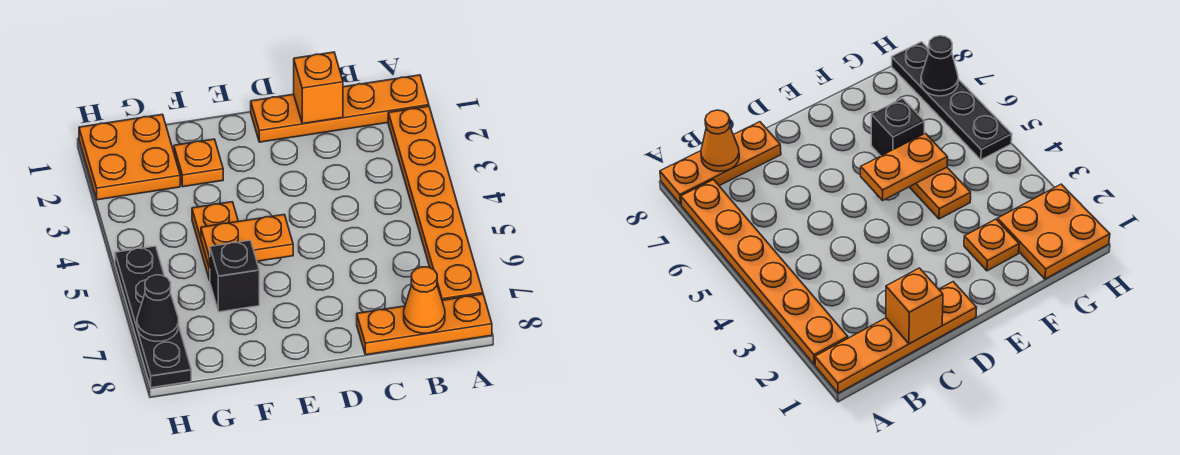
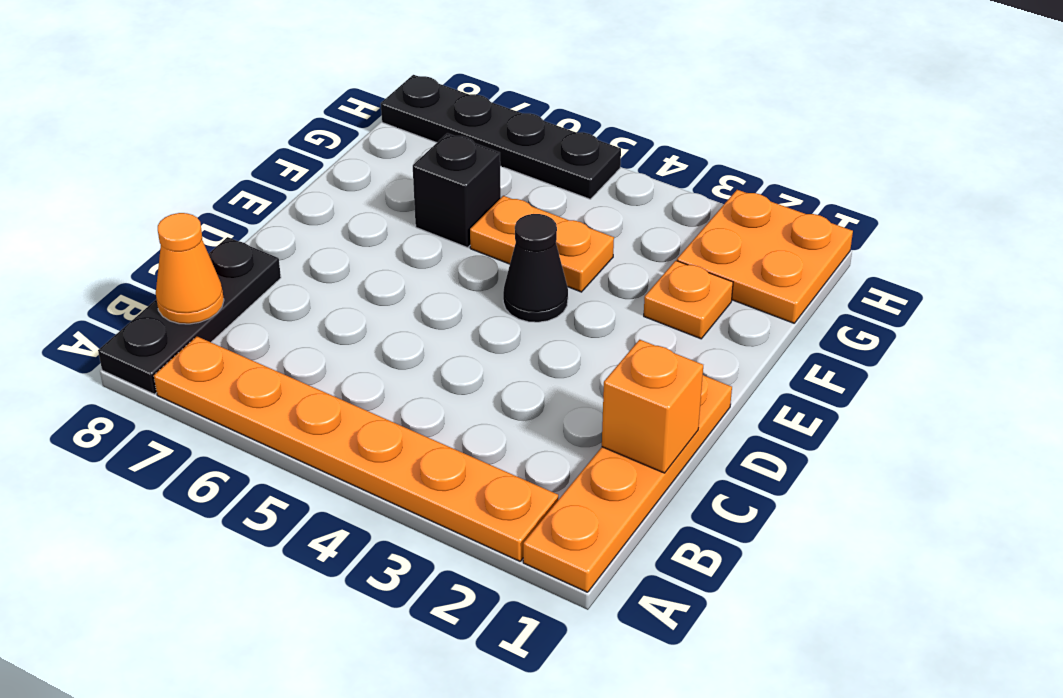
orange plate A8:C8 level 1 -> black plate A8:C8 level 1
orange plate E5:F5 level 2 -> none
black cone H7 level 2 -> black cone E4 level 1

